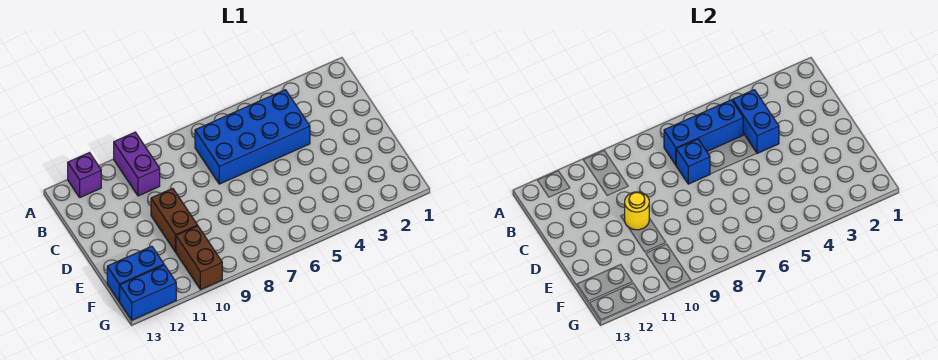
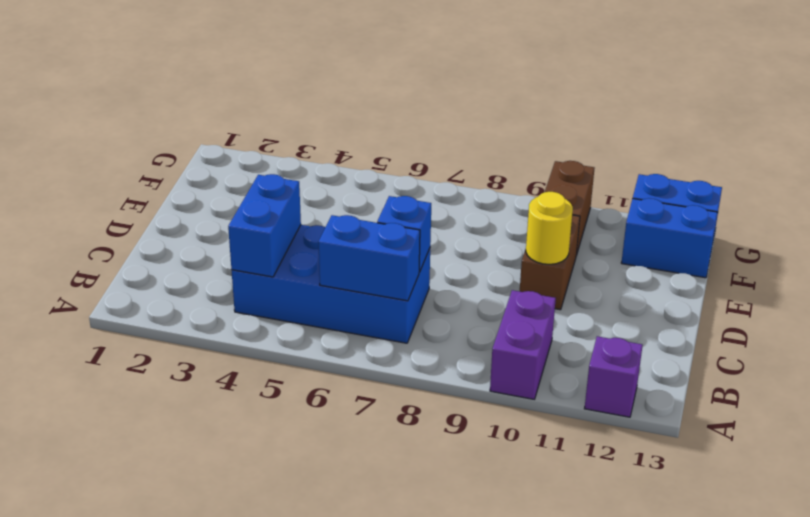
blue brick B5:B7 level 2 -> blue brick B6:B7 level 2

